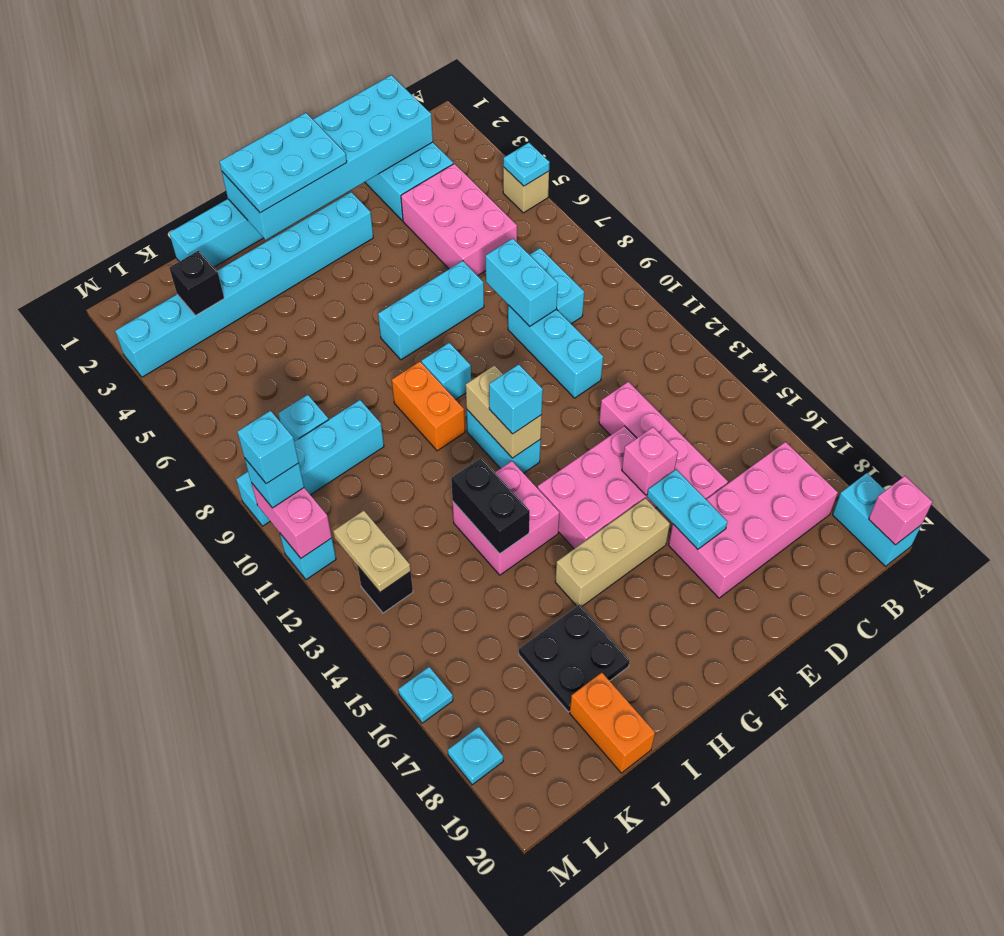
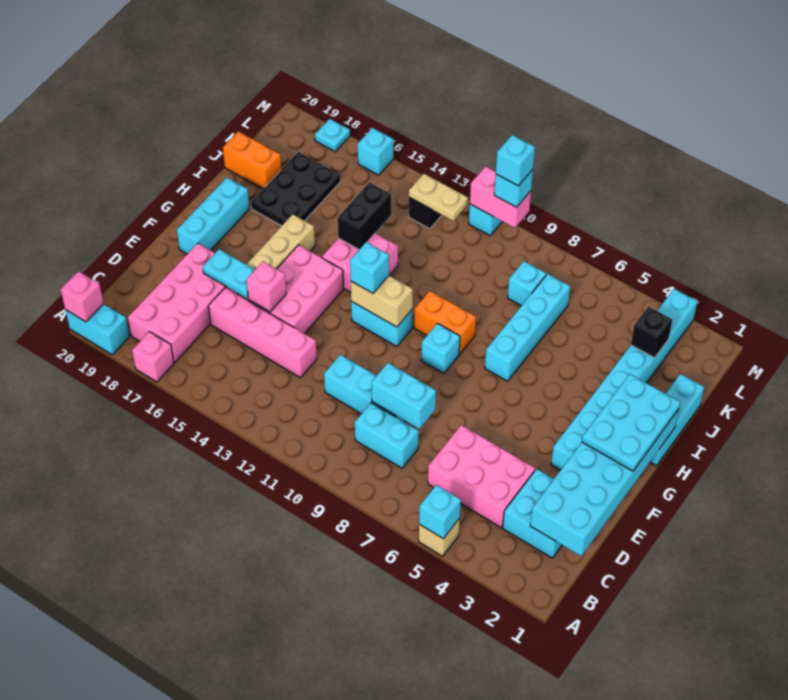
cyan plate A5 level 2 -> cyan brick A5 level 2
none -> pink brick A17 level 1
cyan brick E7:G7 level 1 -> cyan brick F19:H19 level 1
black brick I13:I14 level 2 -> black brick I14:J14 level 2
black plate I17:J18 level 1 -> black plate I17:K18 level 1
cyan brick J9:M9 level 1 -> cyan brick H7:K7 level 1
cyan plate M16 level 1 -> cyan brick M16 level 1

